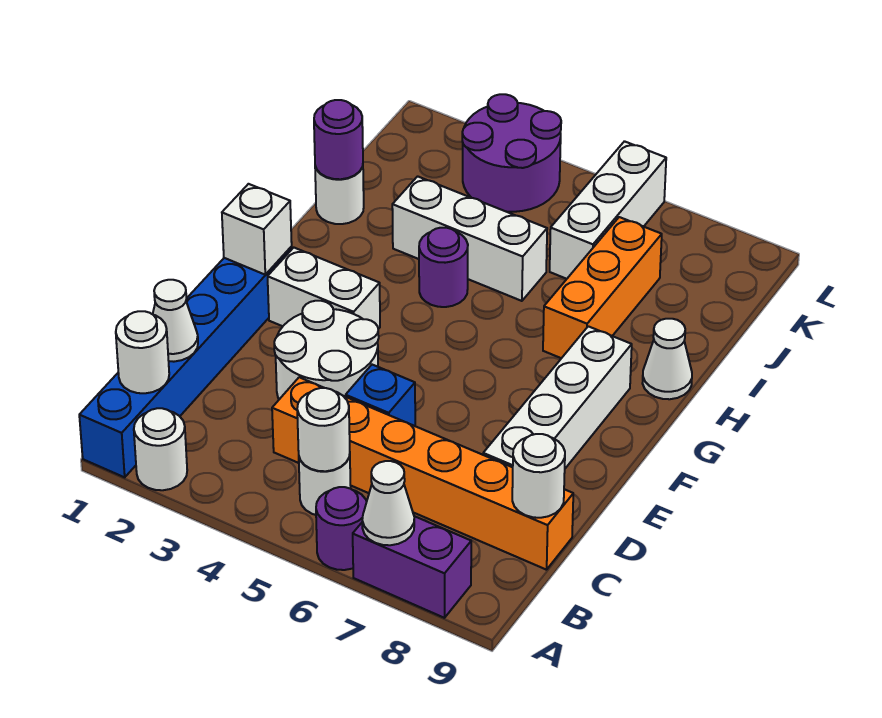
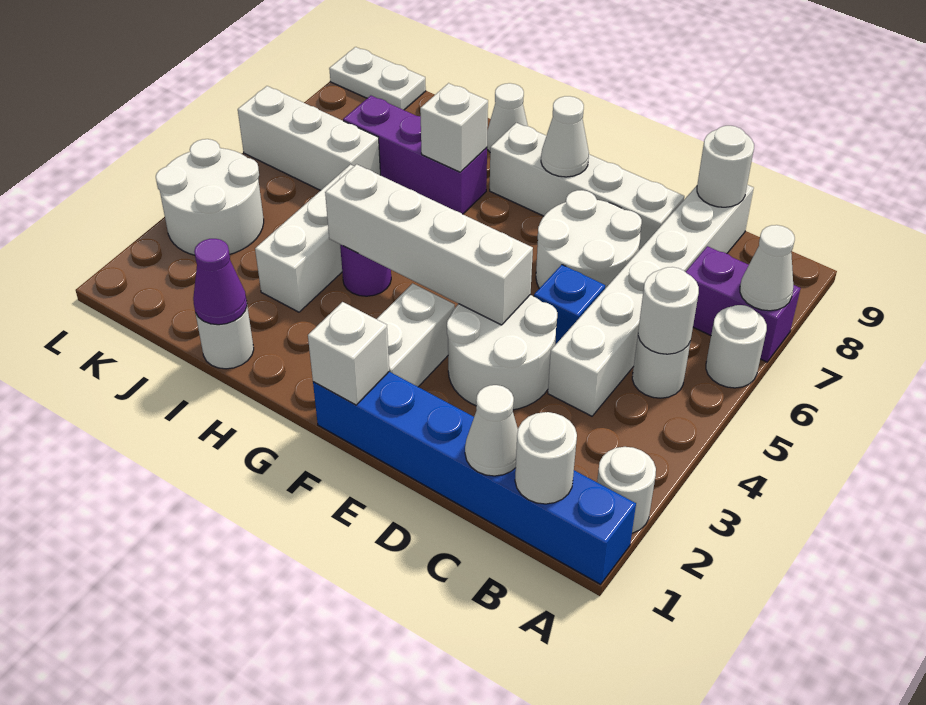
purple round brick A6 level 1 -> white round brick A6 level 1
purple brick A7:A8 level 1 -> purple brick A7:B7 level 1
orange brick C4:C9 level 1 -> white brick C4:C9 level 1
none -> white round brick D6:E7 level 1
none -> white brick E4:H4 level 2
none -> white cone F8 level 2
orange brick H7:J7 level 1 -> purple brick H7:J7 level 1
none -> white brick H7 level 2
purple round brick I1 level 2 -> purple cone I1 level 2
purple round brick K3:L4 level 1 -> white round brick K3:L4 level 1
none -> white plate K9:L9 level 1

